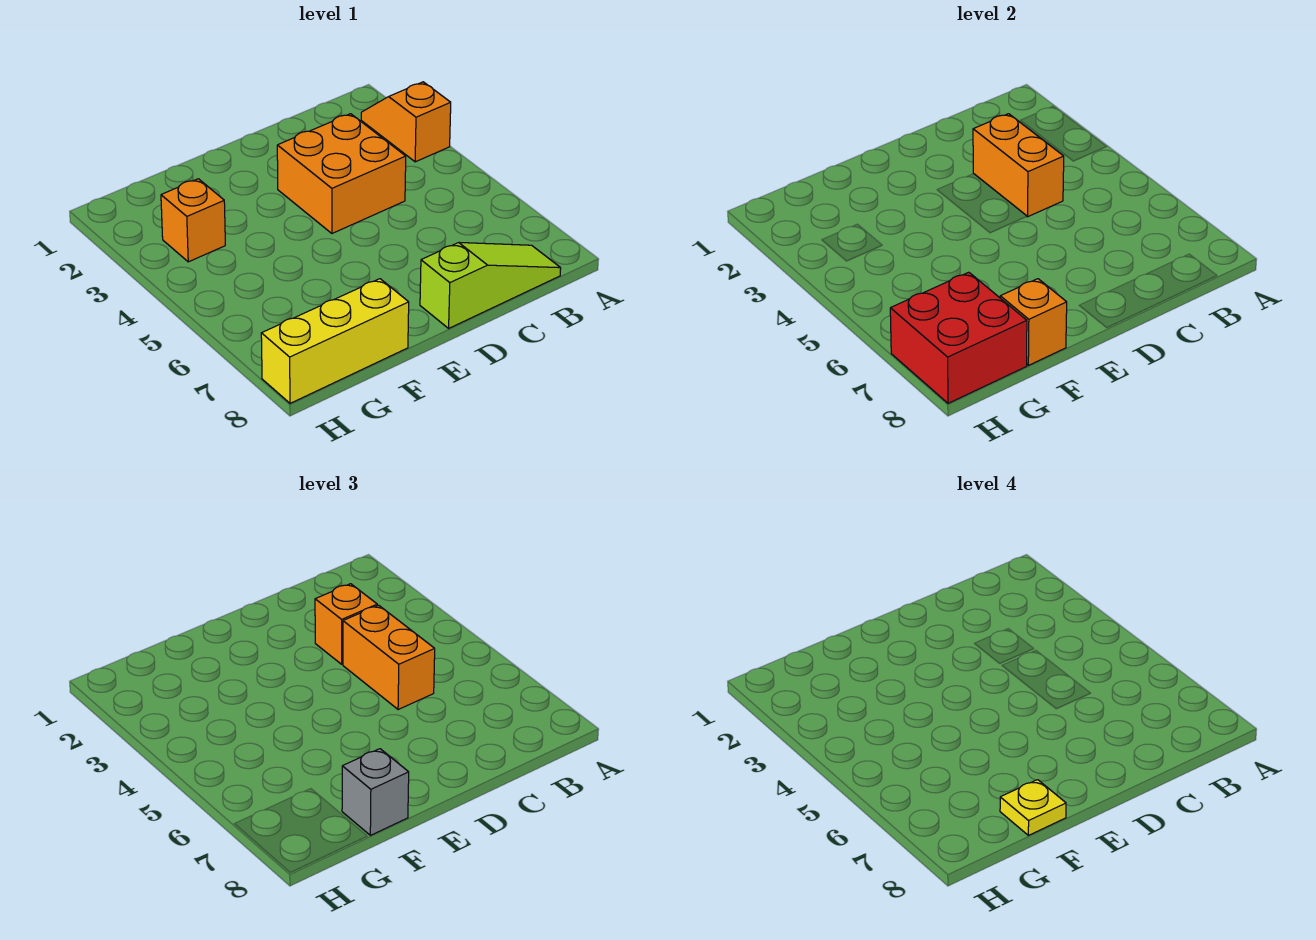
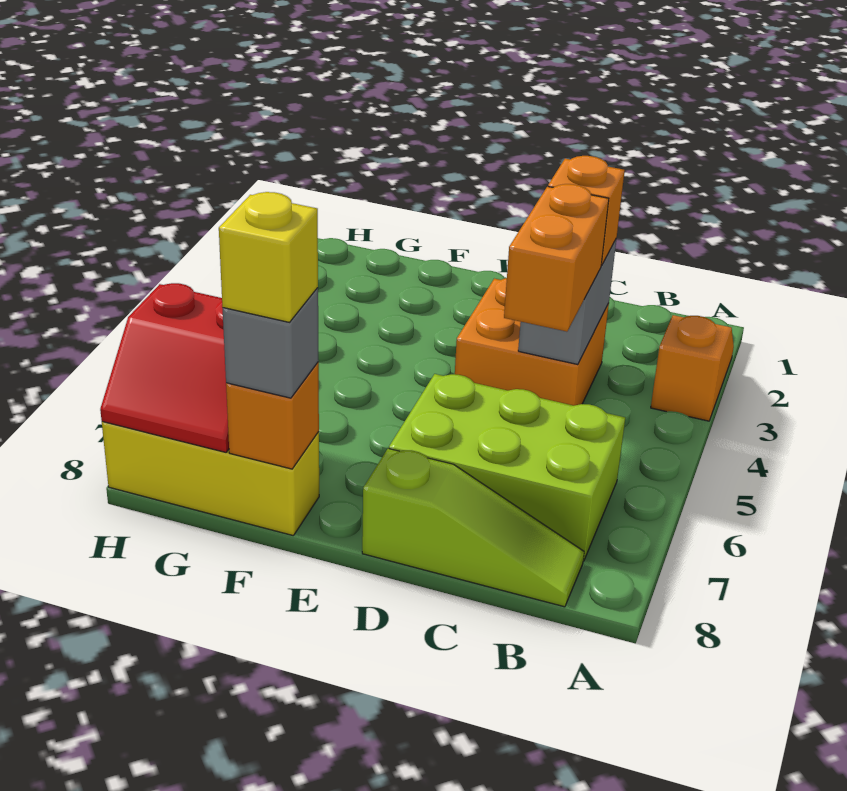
none -> lime brick B6:D7 level 1
orange brick C3:C4 level 2 -> grey brick C3:C4 level 2
yellow plate F8 level 4 -> yellow brick F8 level 4
orange brick G3 level 1 -> none
red brick G7:H8 level 2 -> red slope G7:H8 level 2 top 7

